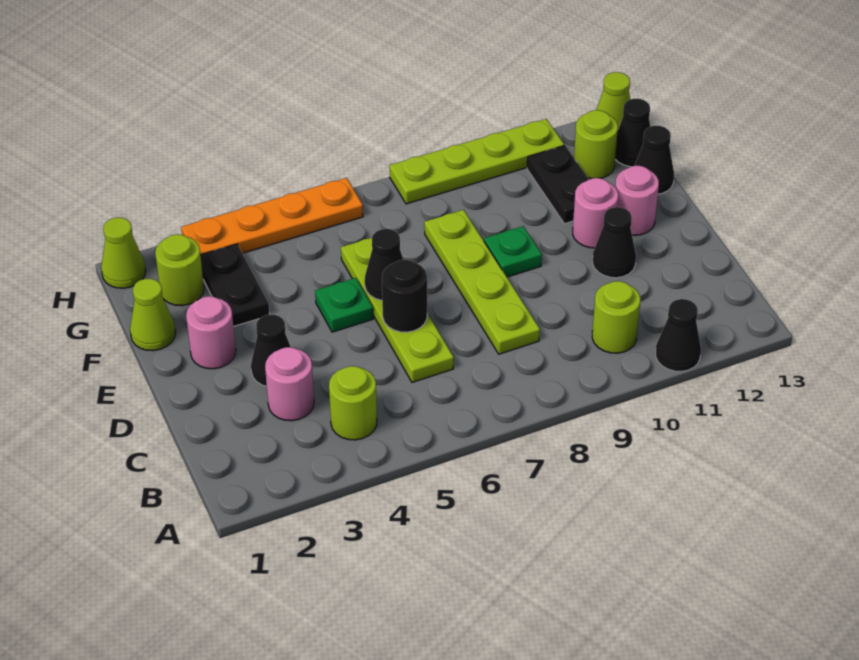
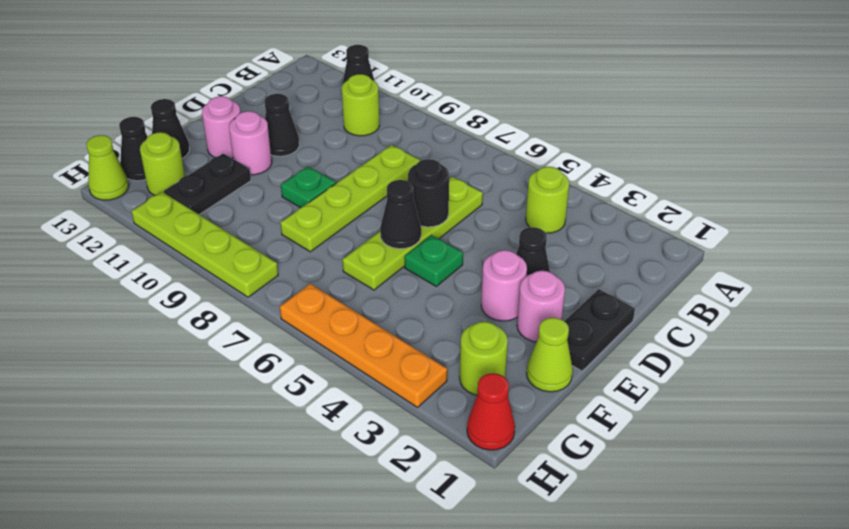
pink round brick C3 level 1 -> pink round brick E3 level 1
black plate F3:G3 level 1 -> black plate D1:E1 level 1
lime cone H1 level 1 -> red cone H1 level 1

